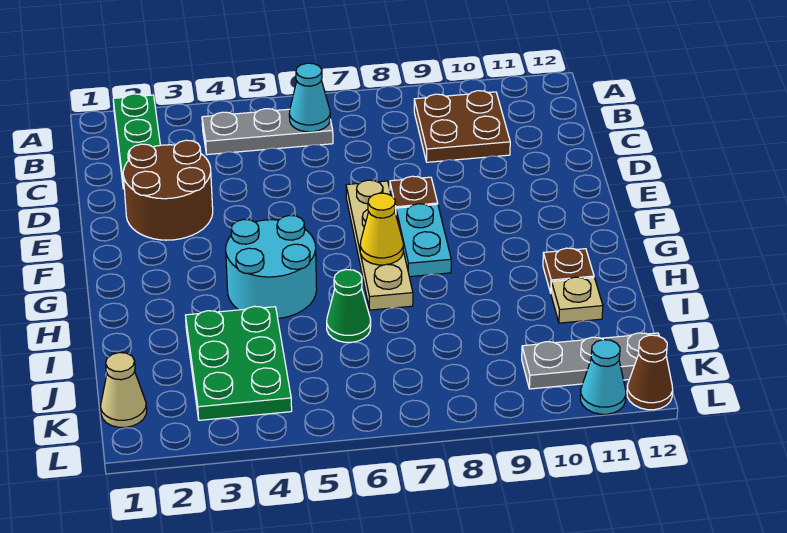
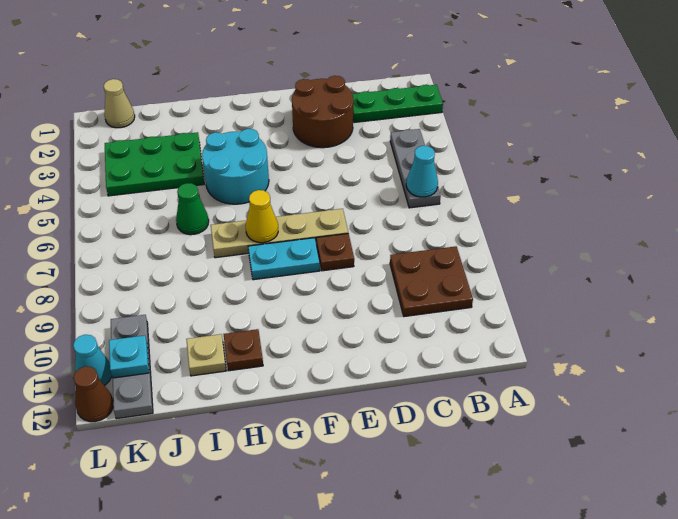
none -> cyan plate K11 level 2

